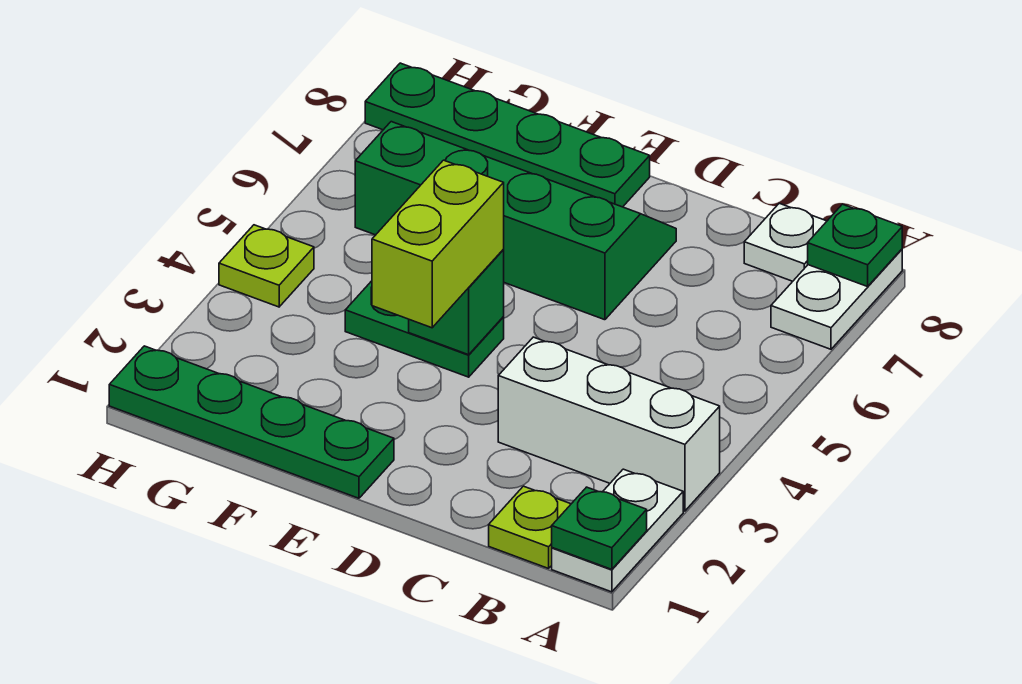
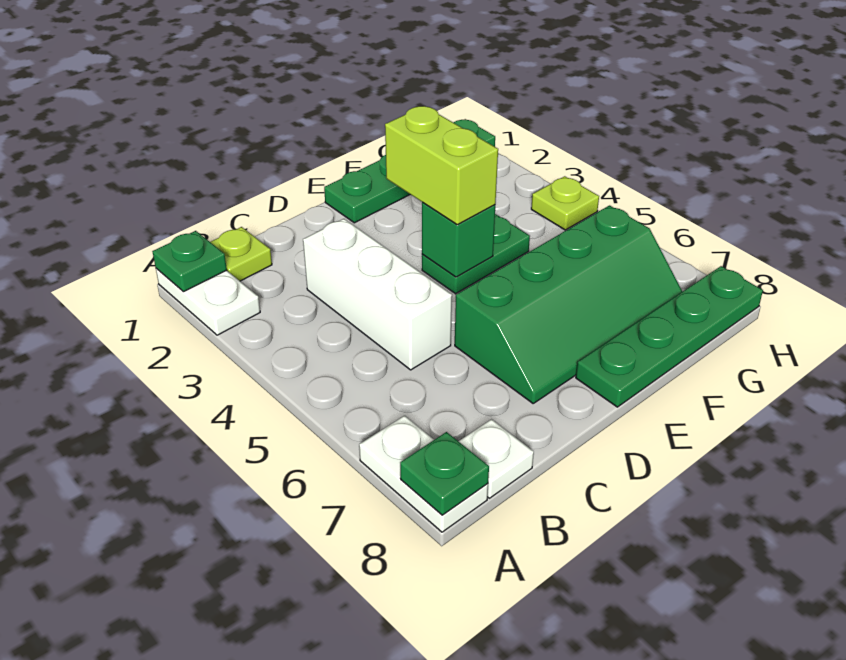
white brick A3:C3 level 1 -> white brick C3:C5 level 1

